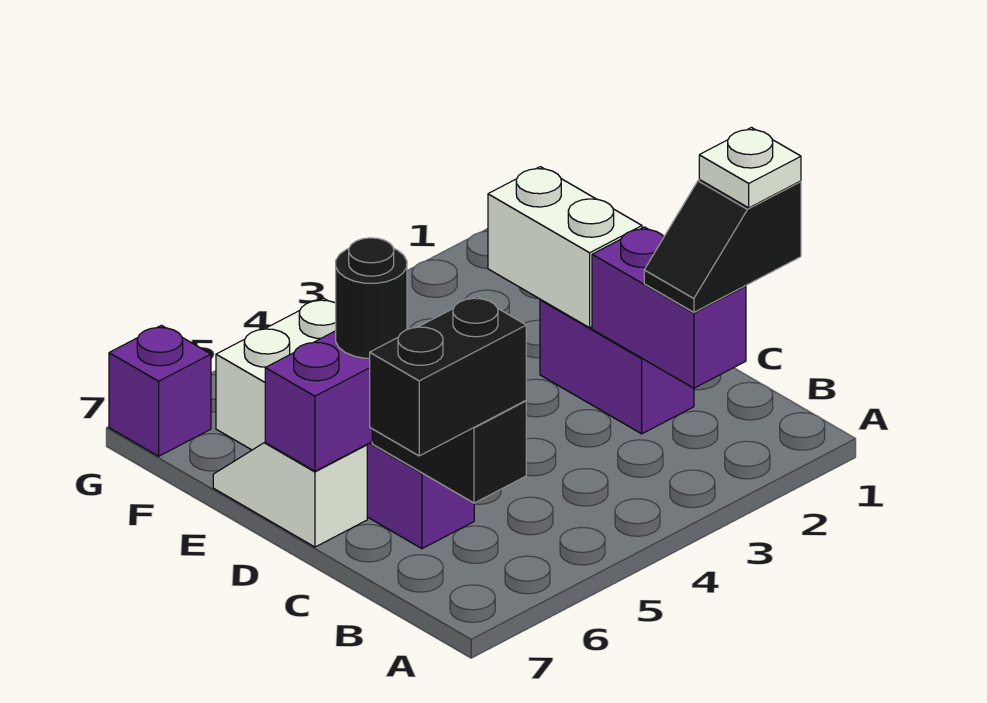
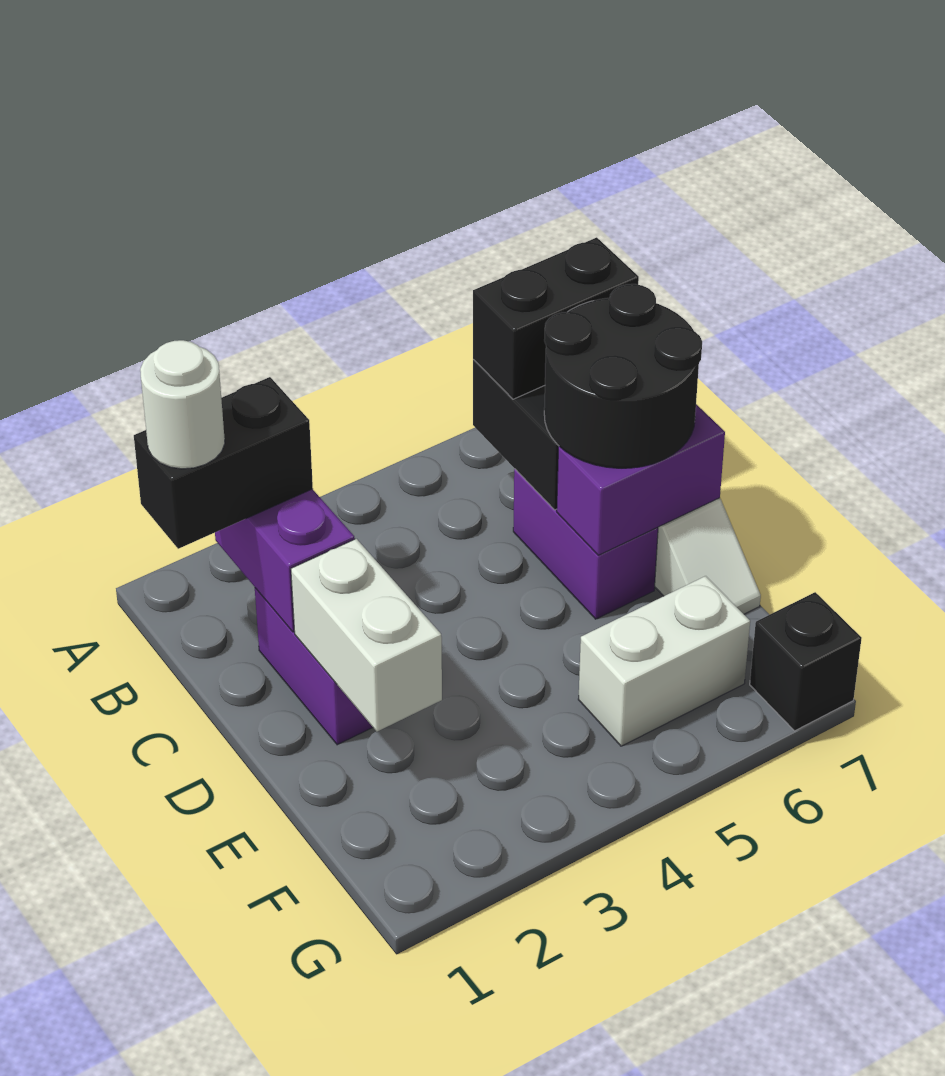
black slope B1:B2 level 3 top 1 -> black brick B1:B2 level 3
white plate B1 level 4 -> white round brick B1 level 4
black round brick D6 level 3 -> black round brick C6:D7 level 3
purple brick G7 level 1 -> black brick G7 level 1

